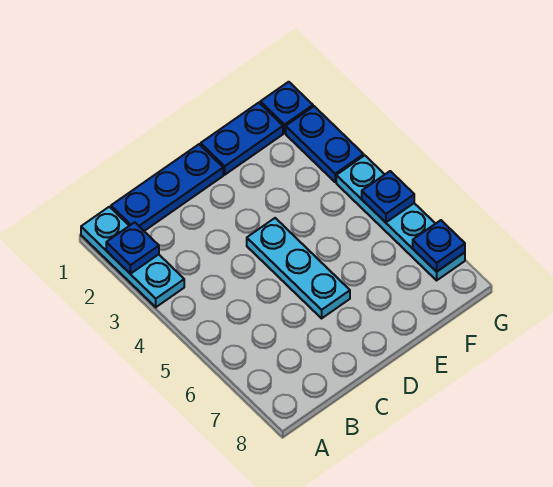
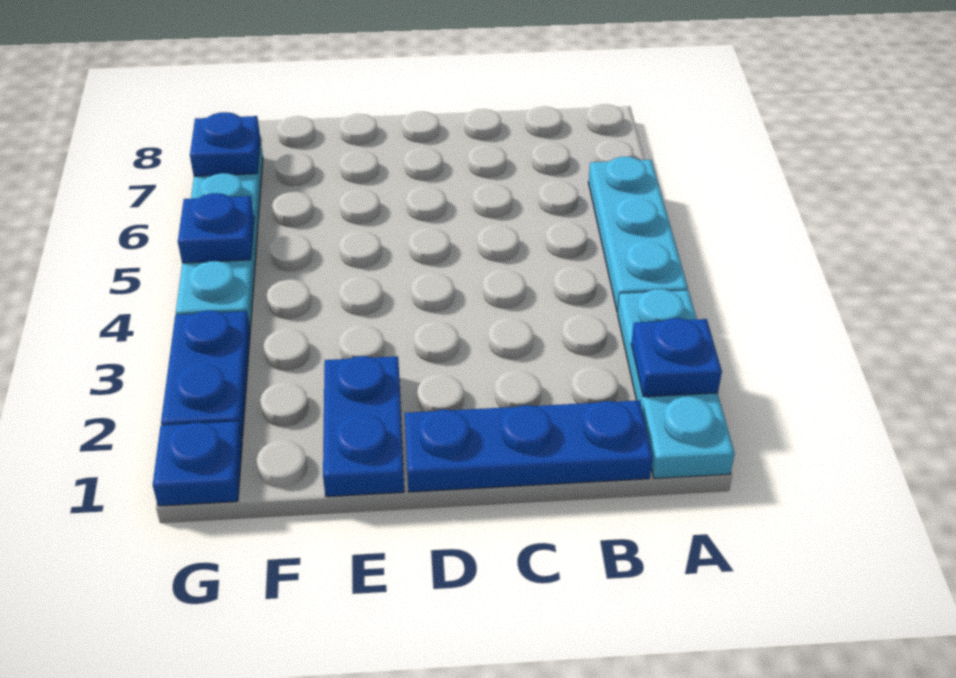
cyan plate D4:D6 level 1 -> cyan plate A4:A6 level 1
blue plate E1:F1 level 1 -> blue plate E1:E2 level 1

